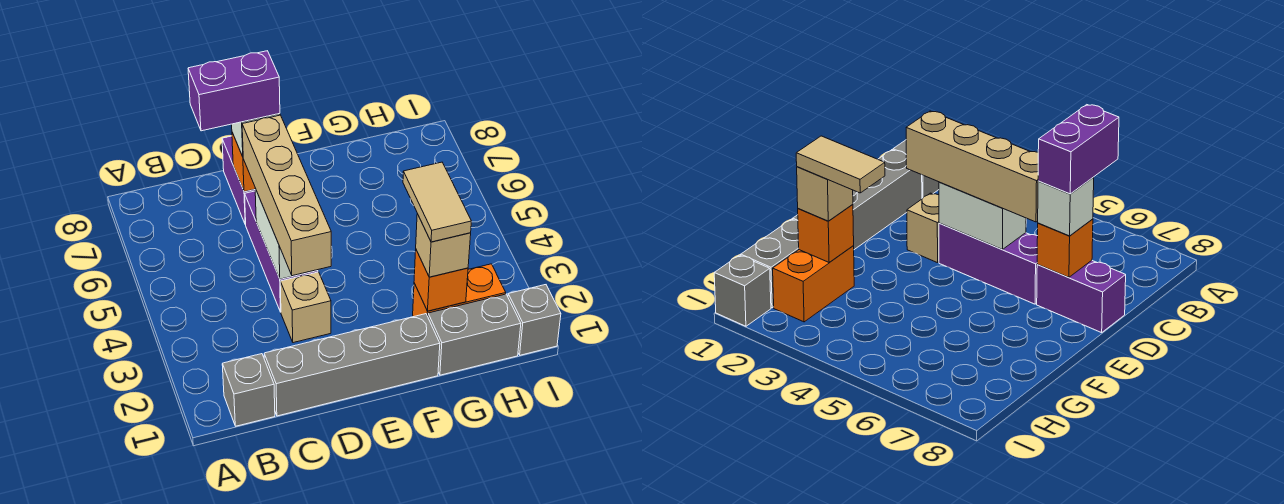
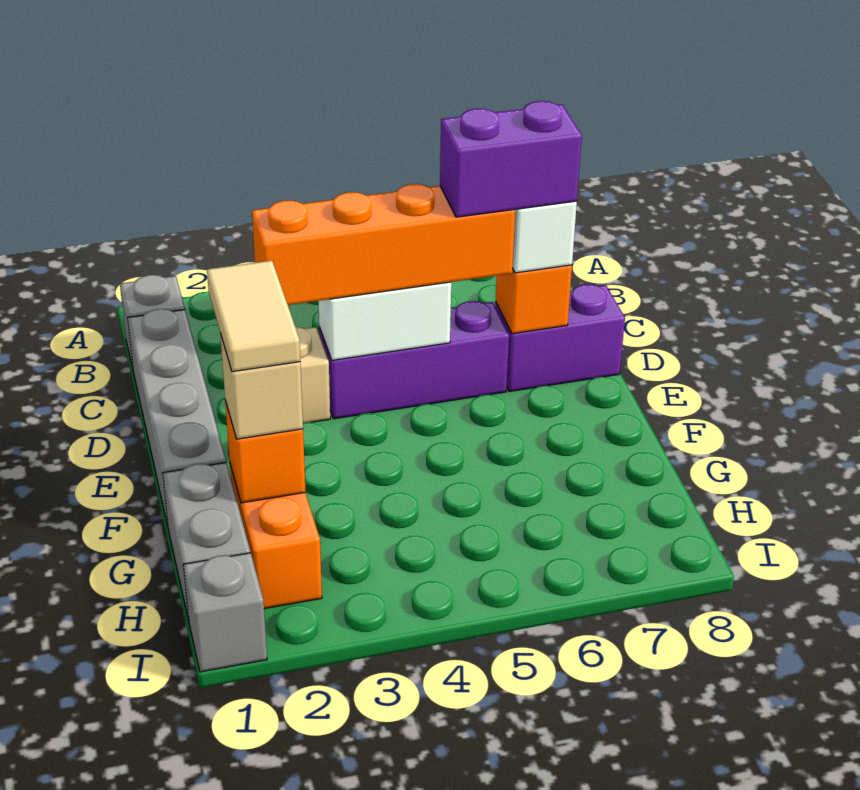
purple brick C7:D7 level 4 -> purple brick D6:D7 level 4
tan brick D3:D6 level 3 -> orange brick D3:D6 level 3
tan tile G2:G3 level 4 -> tan tile F2:G2 level 4

